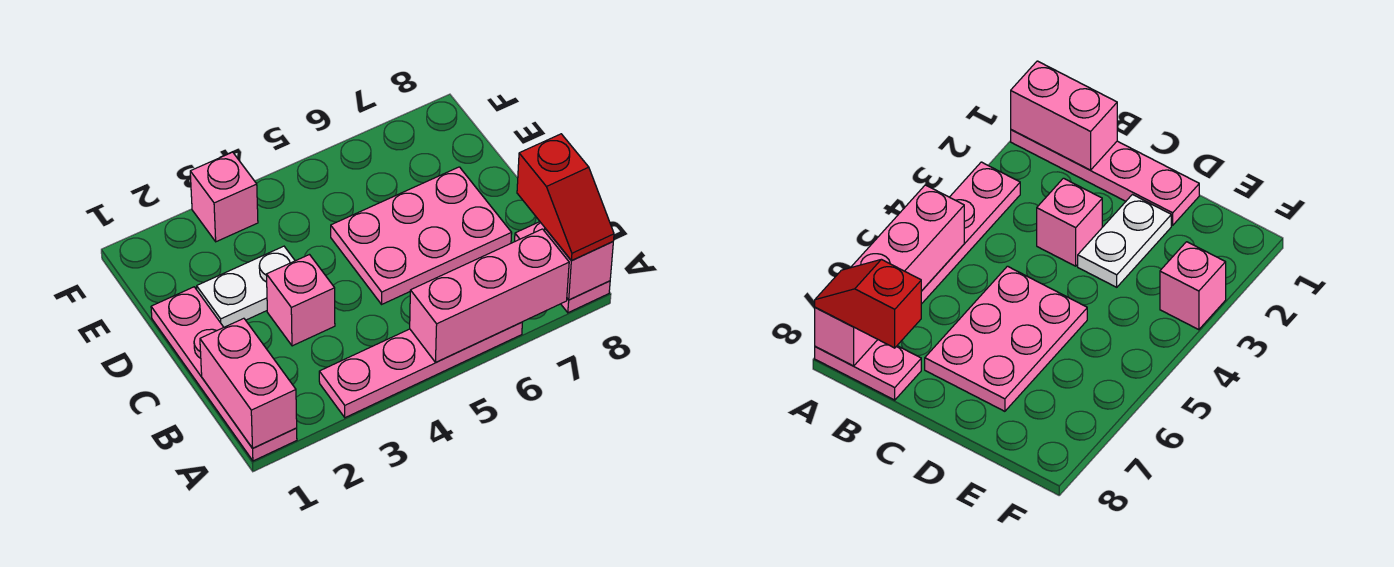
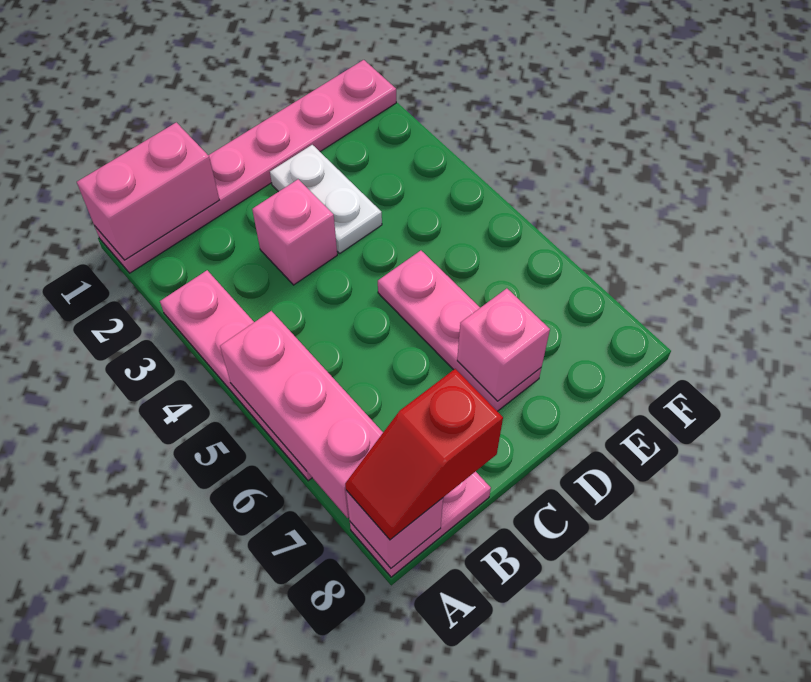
pink plate A1:D1 level 1 -> pink plate A1:F1 level 1
pink plate C5:D7 level 1 -> pink plate D5:D7 level 1
pink brick F3 level 1 -> pink brick D7 level 2

